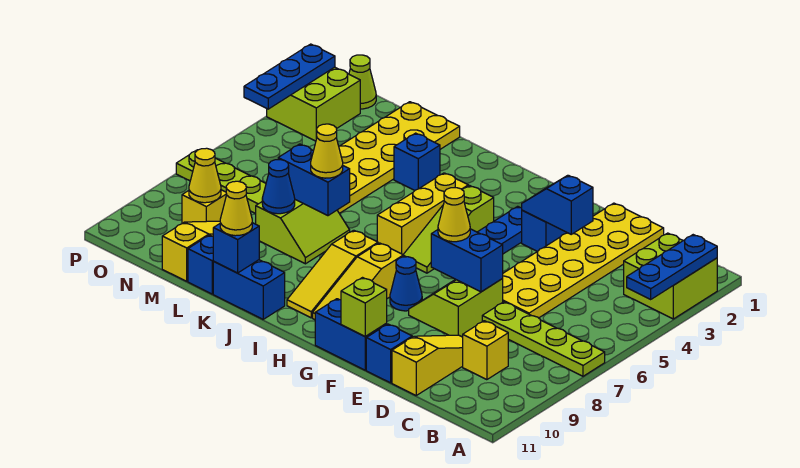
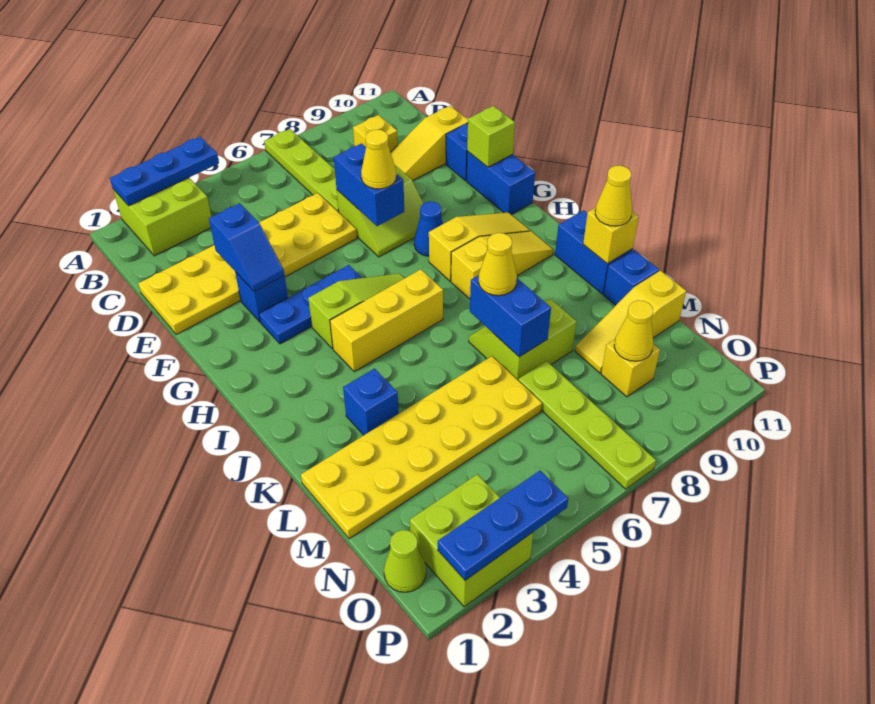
blue brick K11 level 2 -> yellow brick K11 level 2
blue cone L8 level 2 -> none

